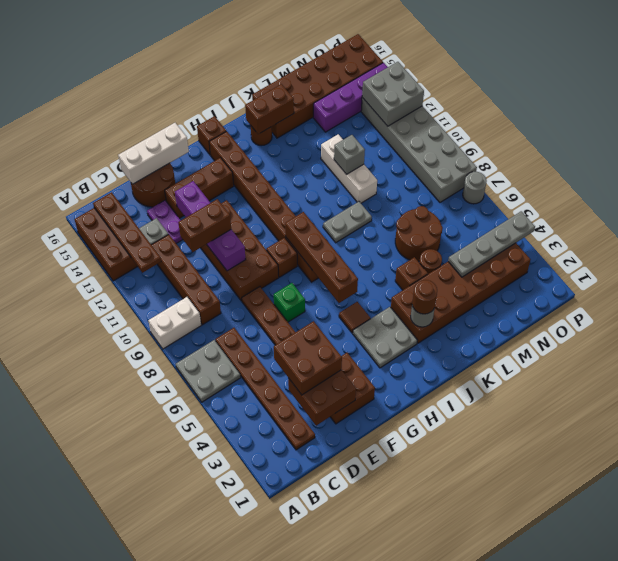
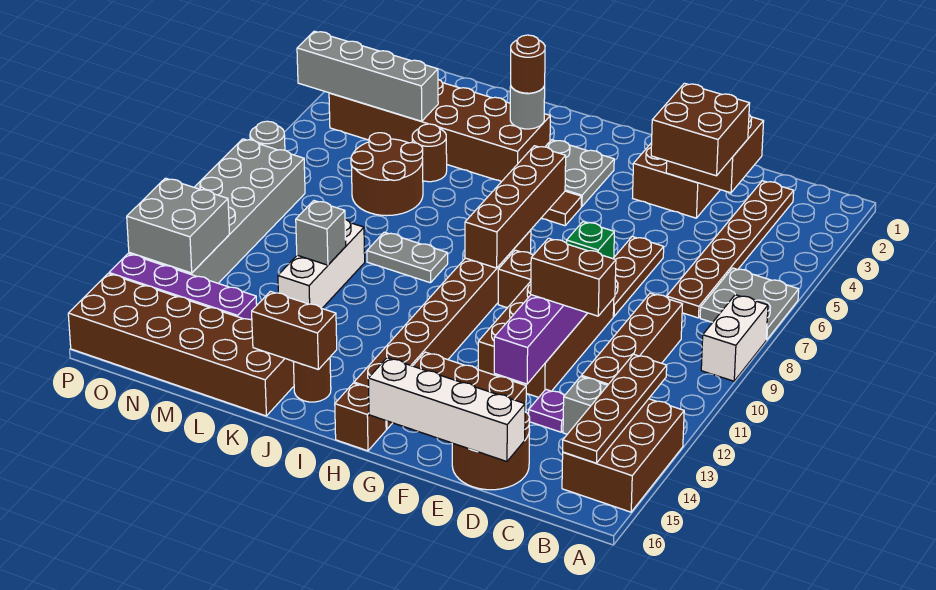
white brick A9:B9 level 1 -> white brick A8:A9 level 1
purple plate D13:D14 level 1 -> purple plate D13 level 1
white brick D16:F16 level 2 -> white brick D16:G16 level 2
brown brick K5 level 1 -> none
grey plate M4:P4 level 2 -> grey brick M4:P4 level 2

